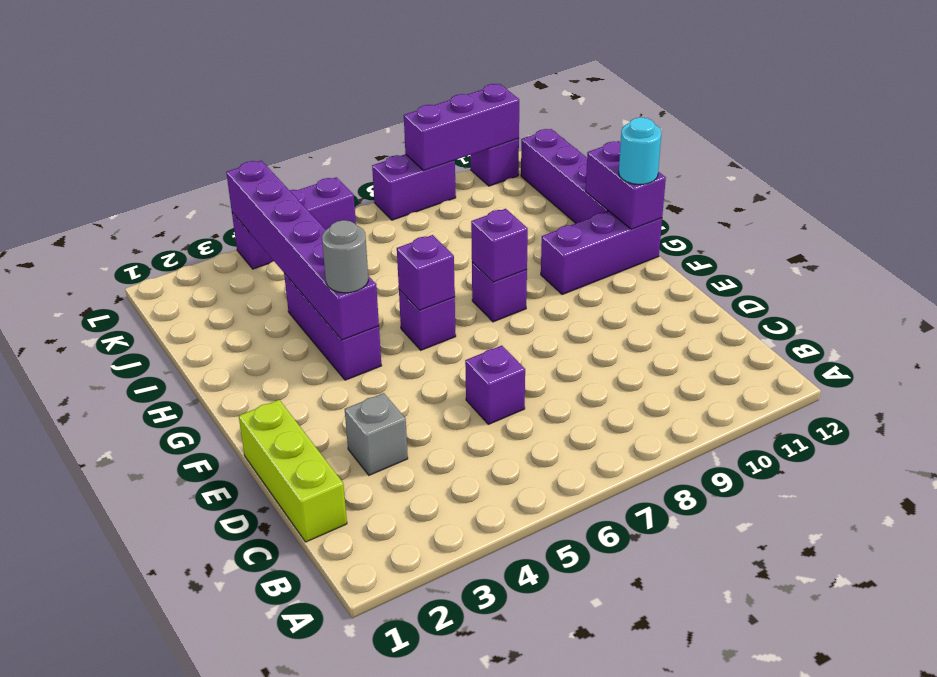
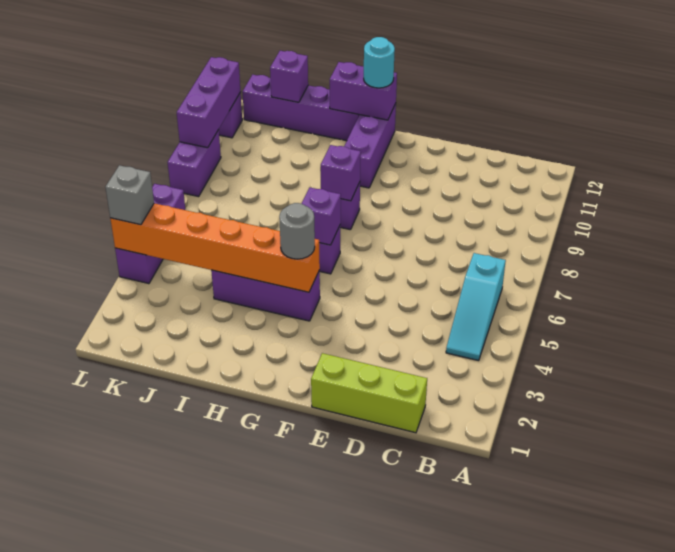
none -> cyan slope B4:B6 level 1 top 6
grey brick D3 level 1 -> grey brick L4 level 3
purple brick D6 level 1 -> purple brick J12 level 2
purple brick G4:L4 level 2 -> orange brick G4:L4 level 2

